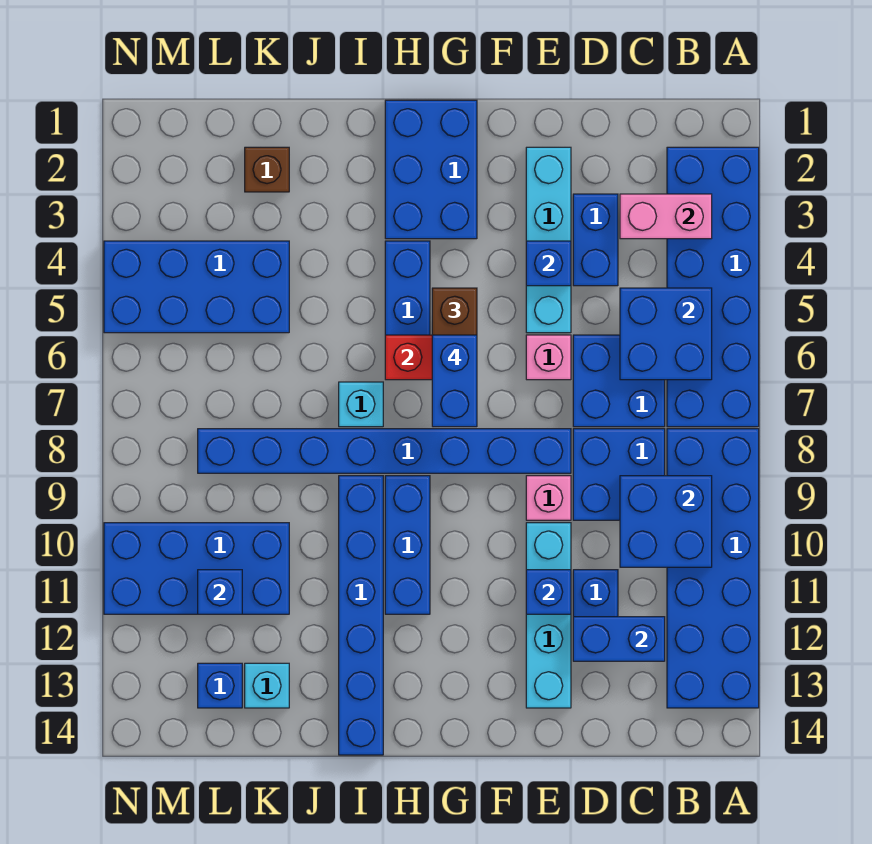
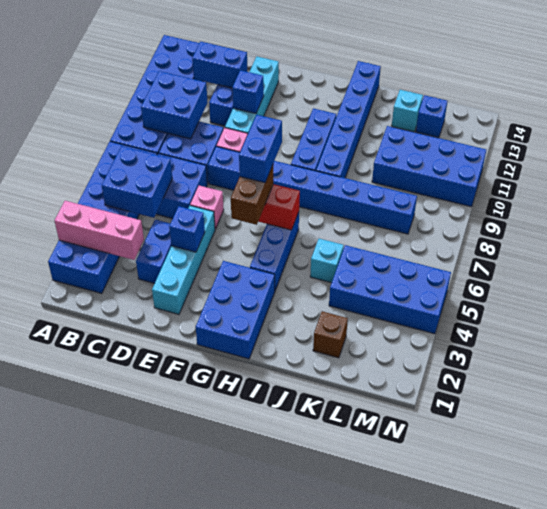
pink brick B3:C3 level 2 -> pink brick A3:C3 level 2
cyan brick I7 level 1 -> cyan brick J5 level 1
blue brick L11 level 2 -> none

